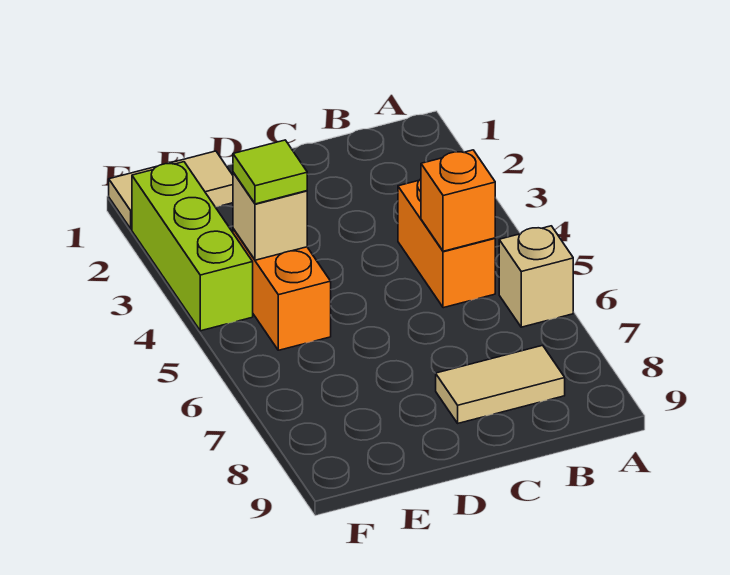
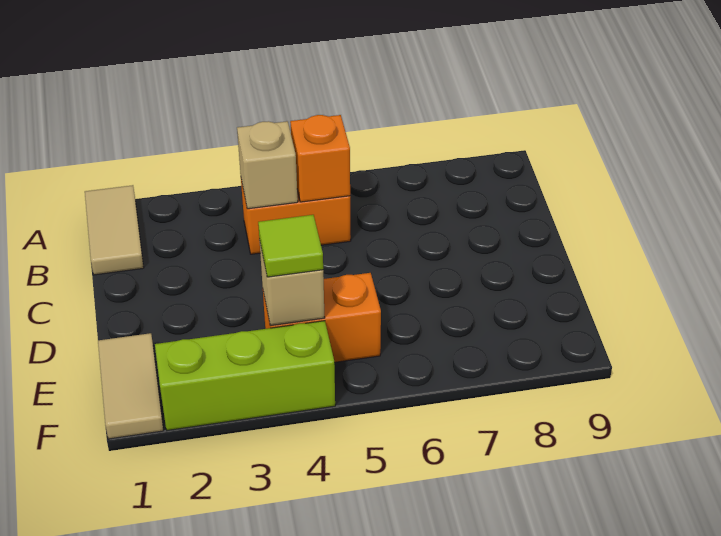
tan brick A6 level 1 -> tan brick B4 level 2
tan tile B8:C8 level 1 -> tan tile A1:B1 level 1

